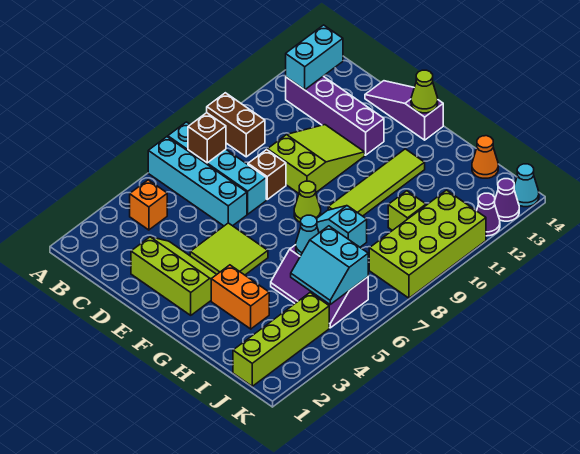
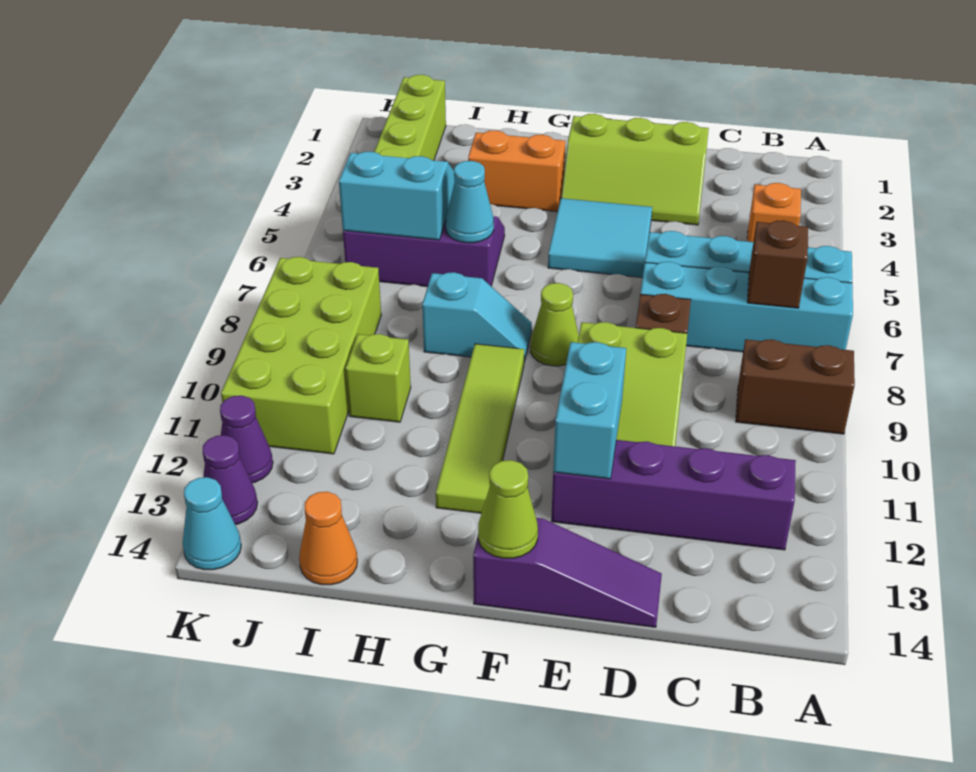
cyan brick B12:B13 level 2 -> cyan brick E11:E12 level 2
lime tile E4:F5 level 1 -> cyan tile E4:F5 level 1

